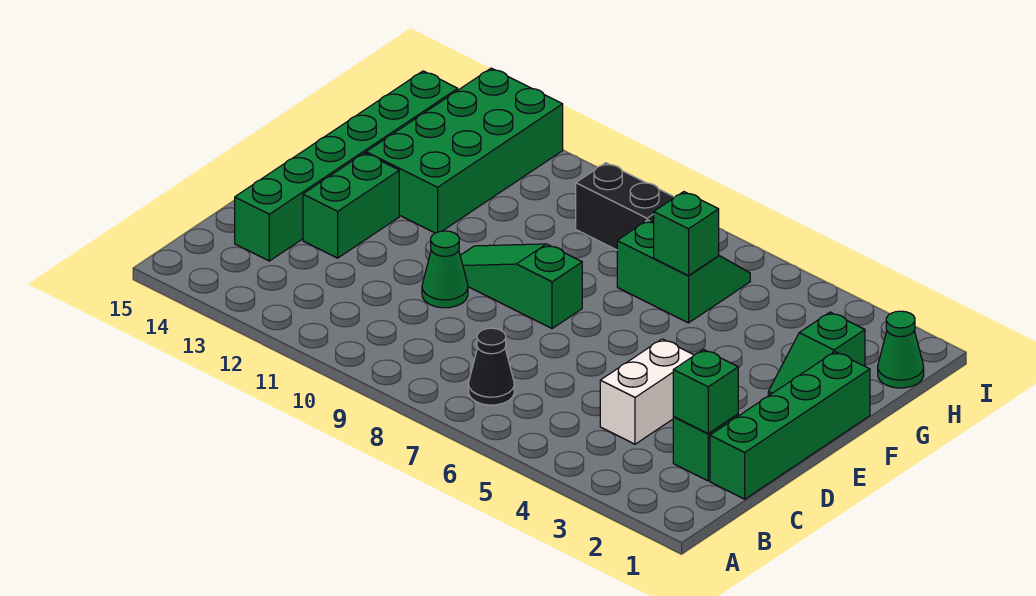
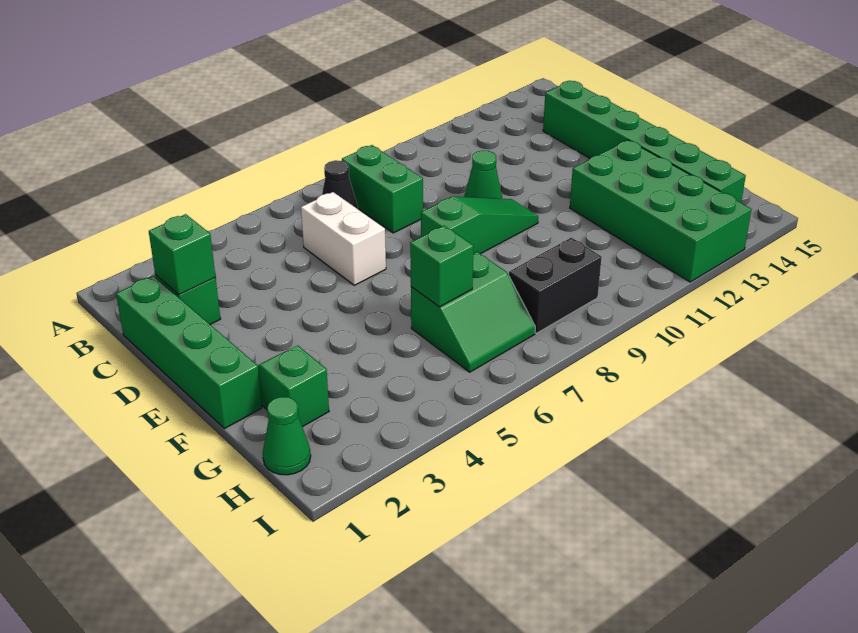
white brick C4:D4 level 1 -> white brick C6:D6 level 1
green brick D13:E13 level 1 -> green brick B8:C8 level 1

